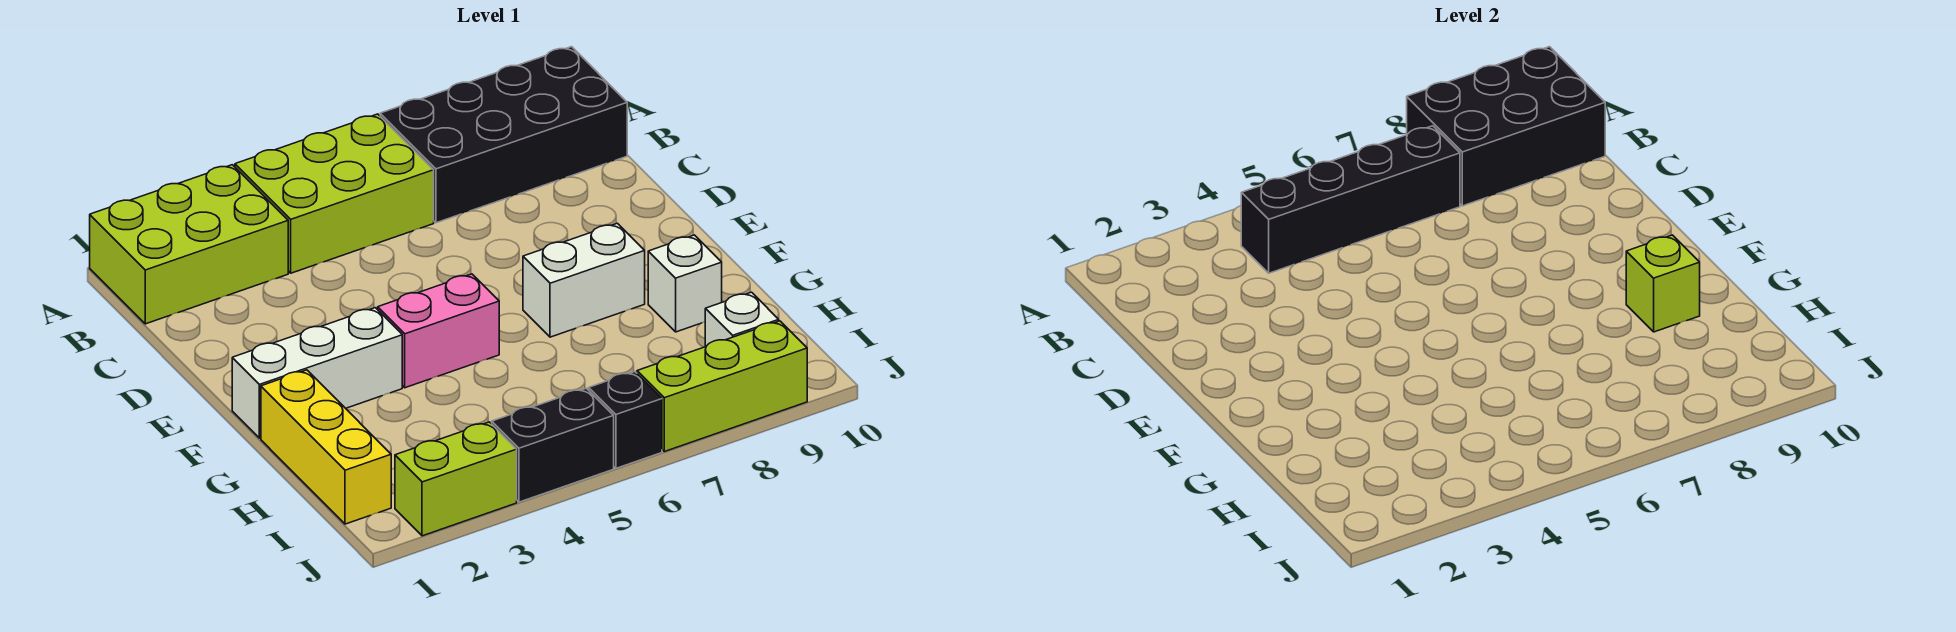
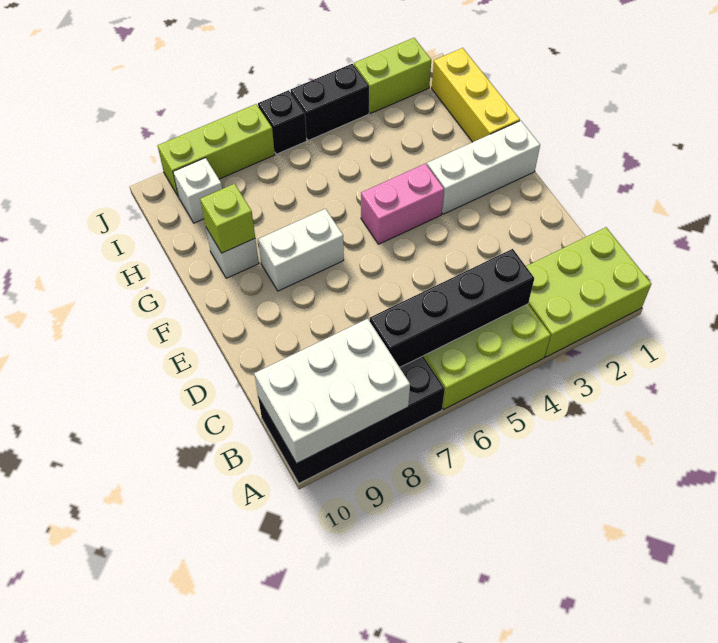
black brick A8:B10 level 2 -> white brick A8:B10 level 2

